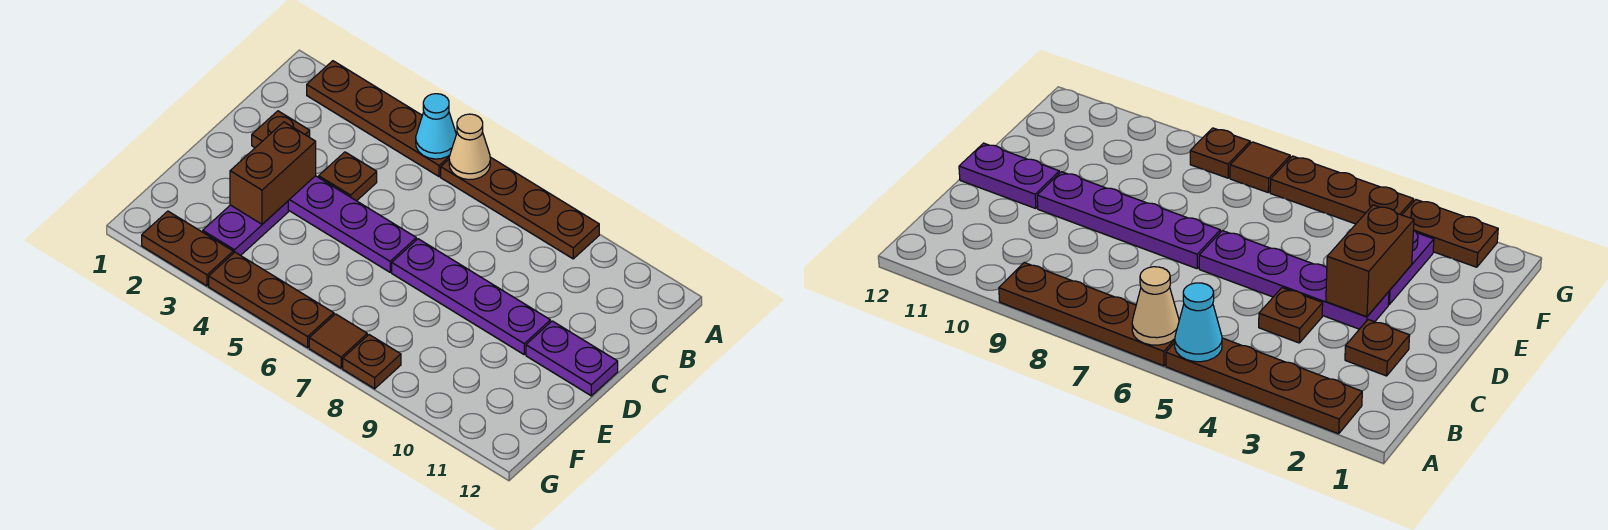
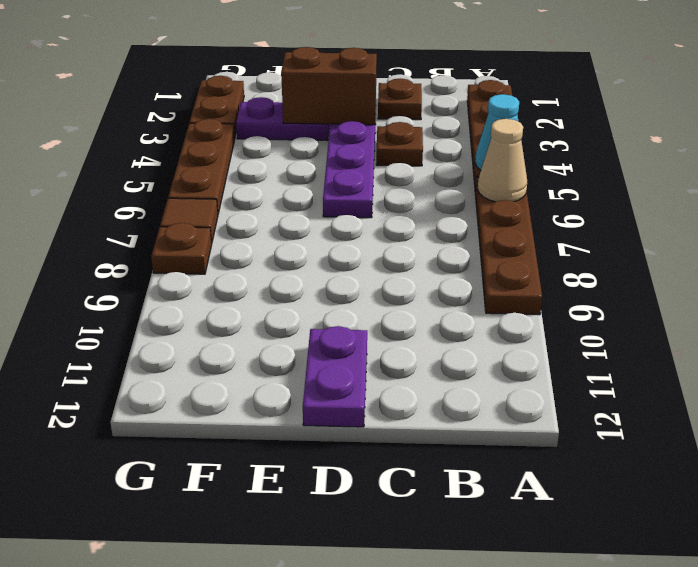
purple plate D7:D10 level 1 -> none

